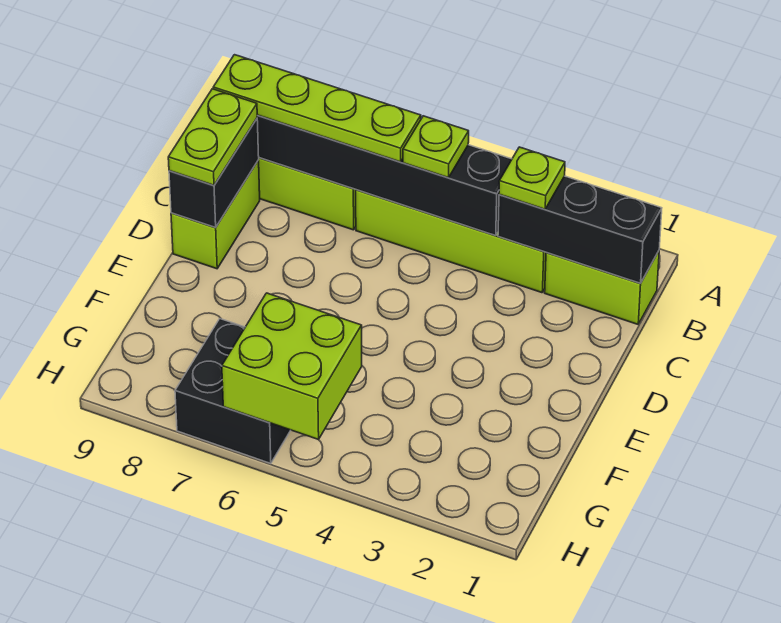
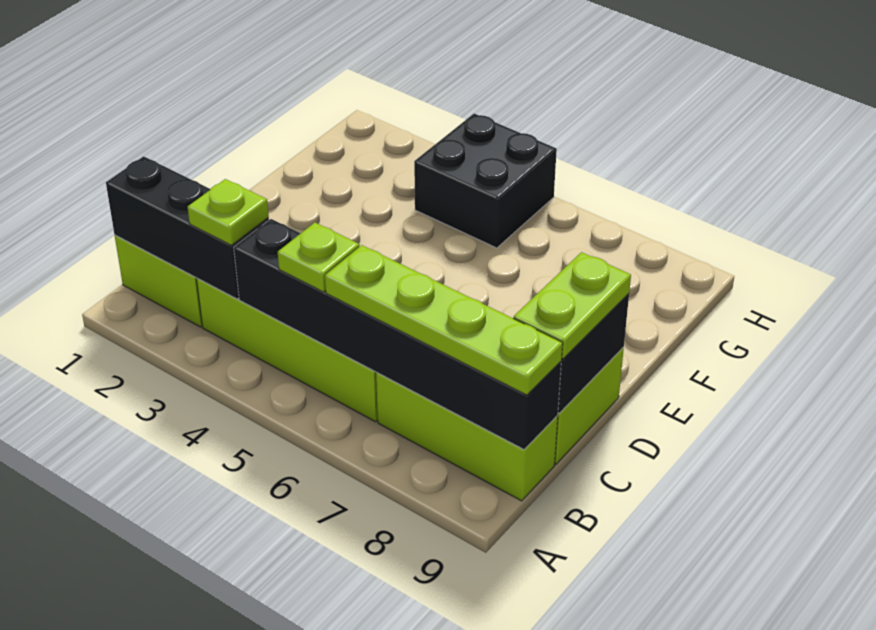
lime brick G5:H6 level 2 -> none
black brick G6:H7 level 1 -> black brick G4:H5 level 1

